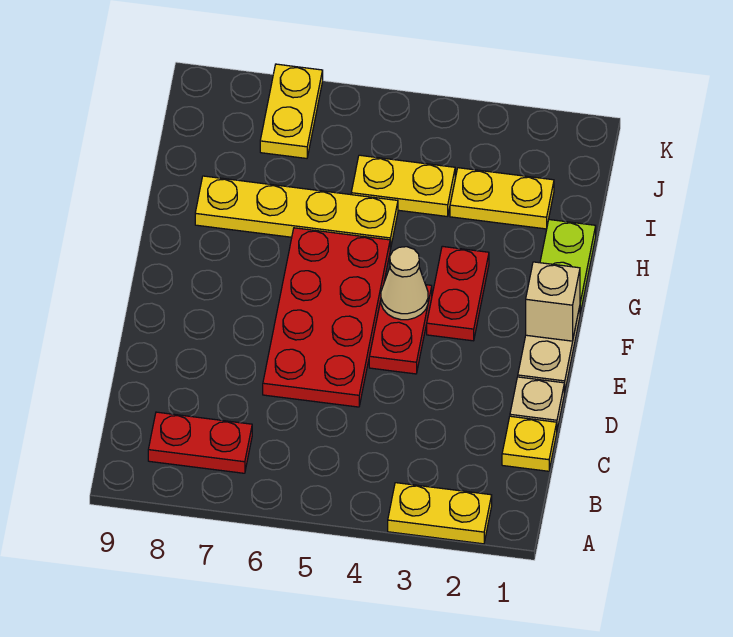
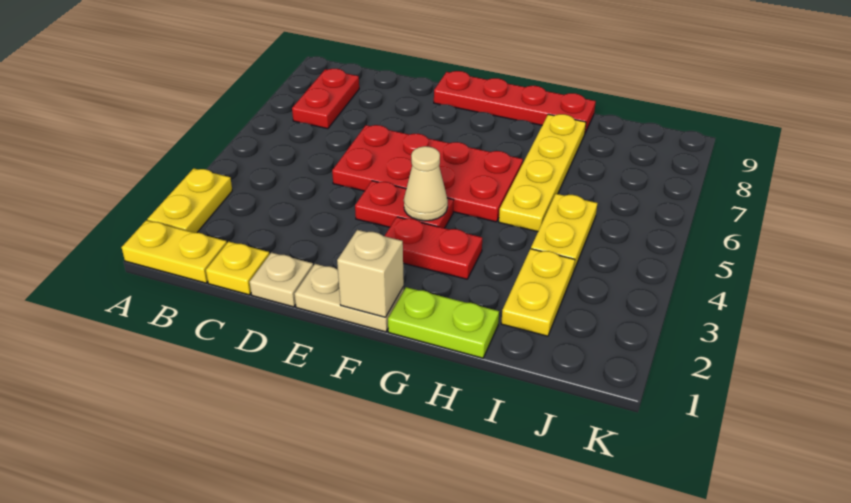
none -> red plate E9:H9 level 1
yellow plate J7:K7 level 1 -> yellow plate A1:B1 level 1

